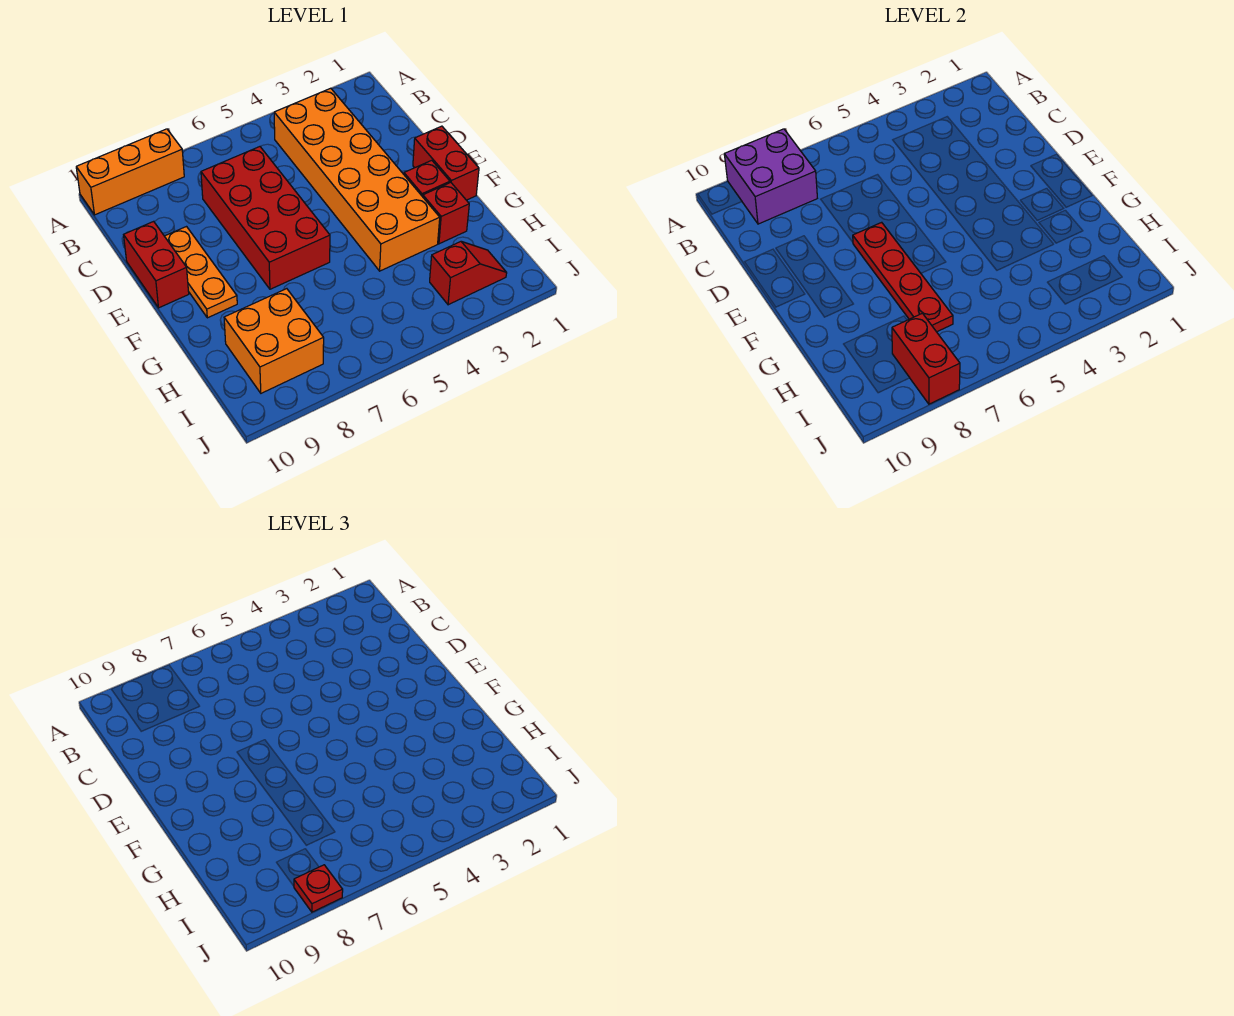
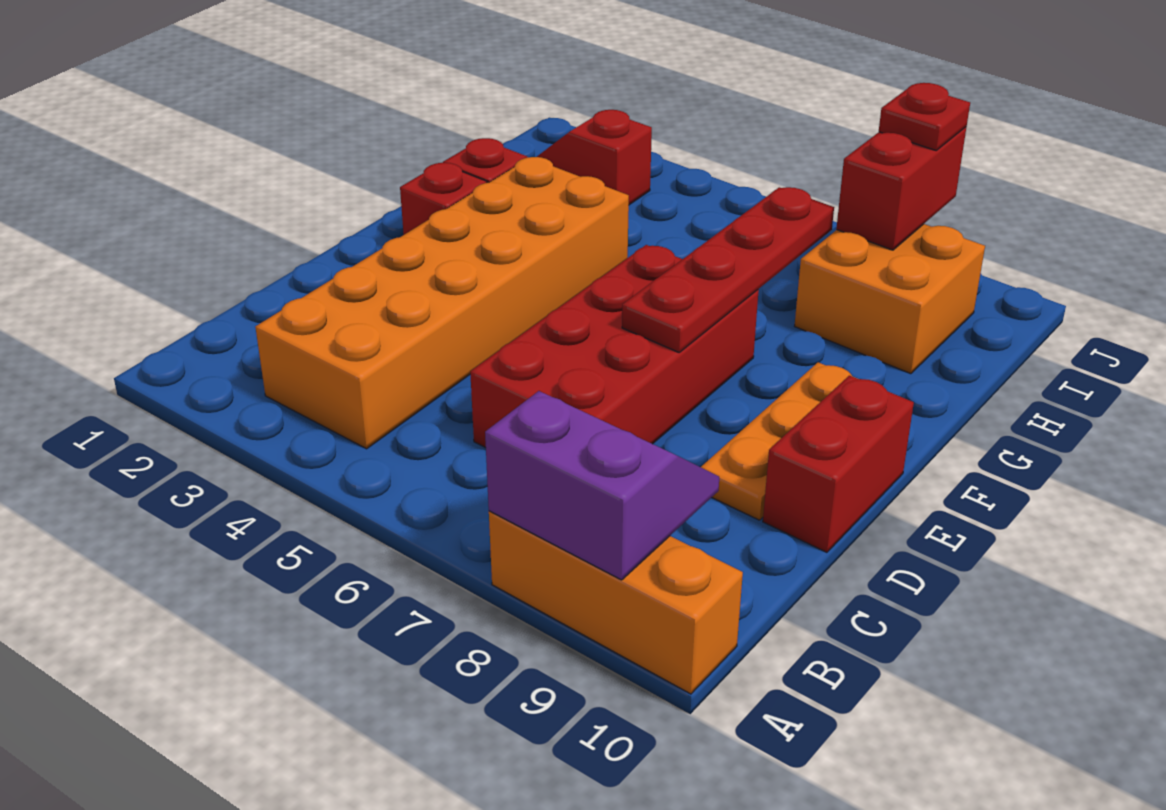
purple brick A8:B9 level 2 -> purple slope A8:B9 level 2 top A
red brick E1:F1 level 1 -> none

